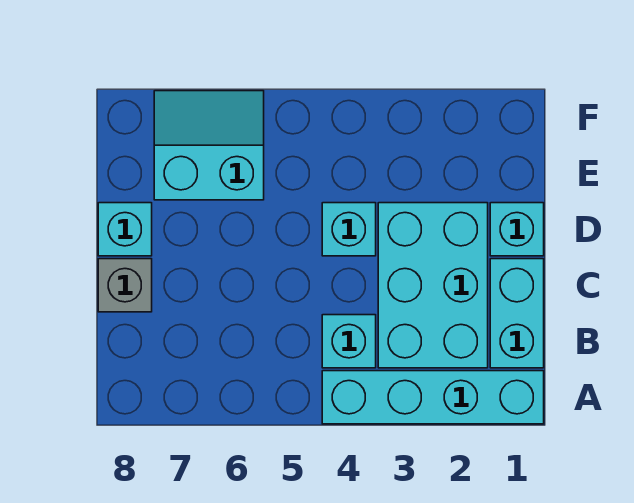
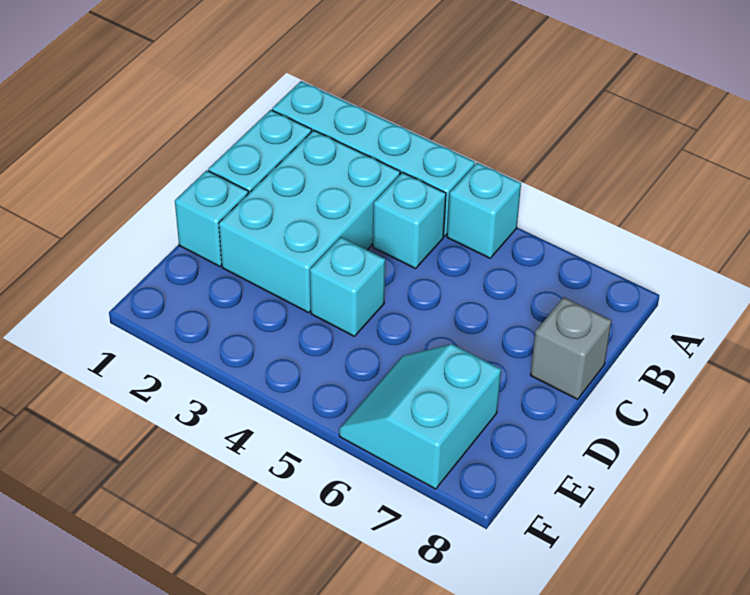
cyan brick D8 level 1 -> cyan brick A5 level 1
cyan slope E6:F7 level 1 top E -> cyan slope E6:F7 level 1 top 7

